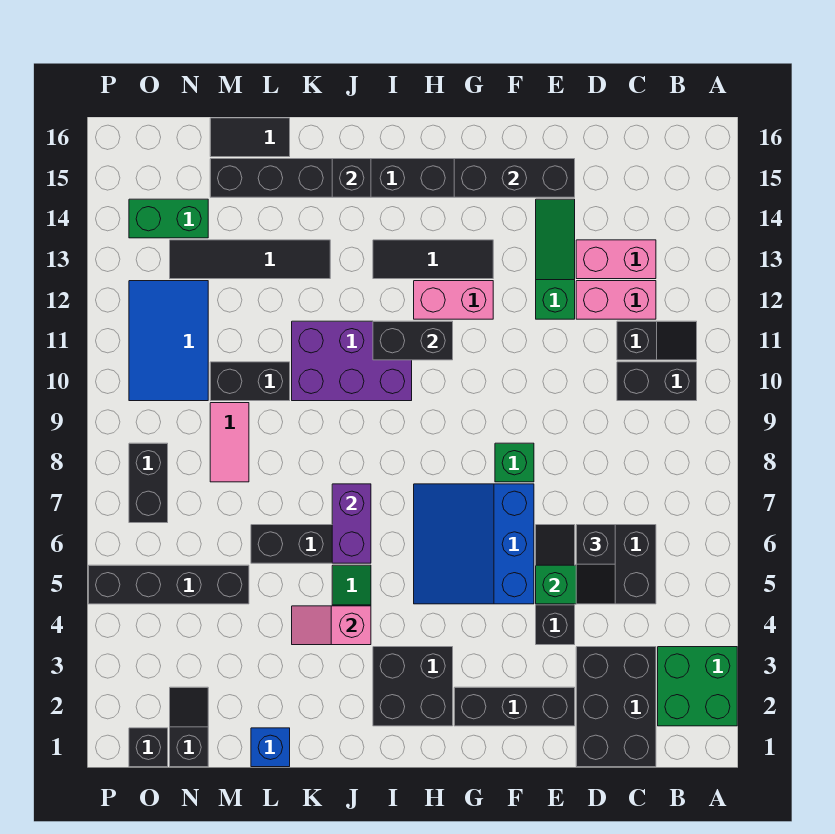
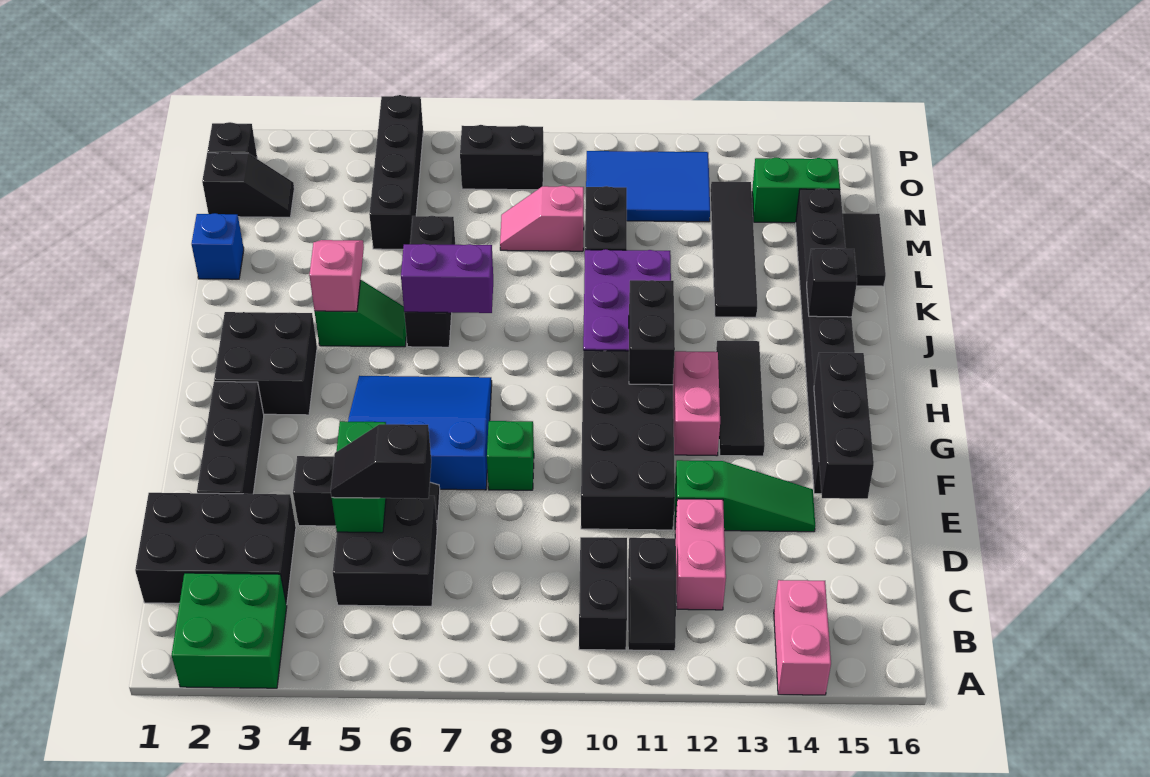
pink brick C13:D13 level 1 -> pink brick A14:B14 level 1
none -> black brick E10:H11 level 1
pink tile M8:M9 level 1 -> pink slope M8:M9 level 1 top 9
green brick N14:O14 level 1 -> green brick N14:N15 level 1

